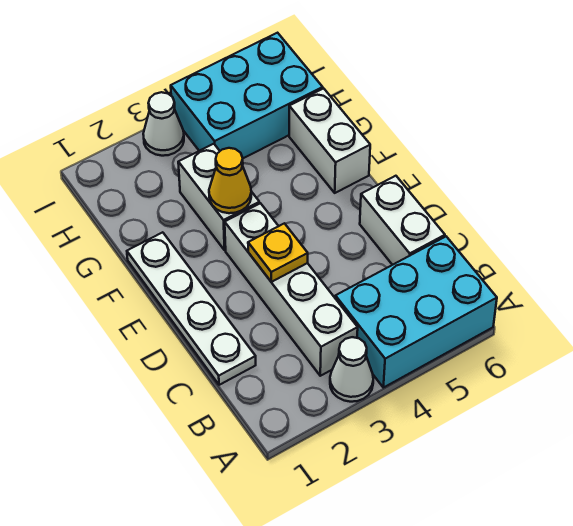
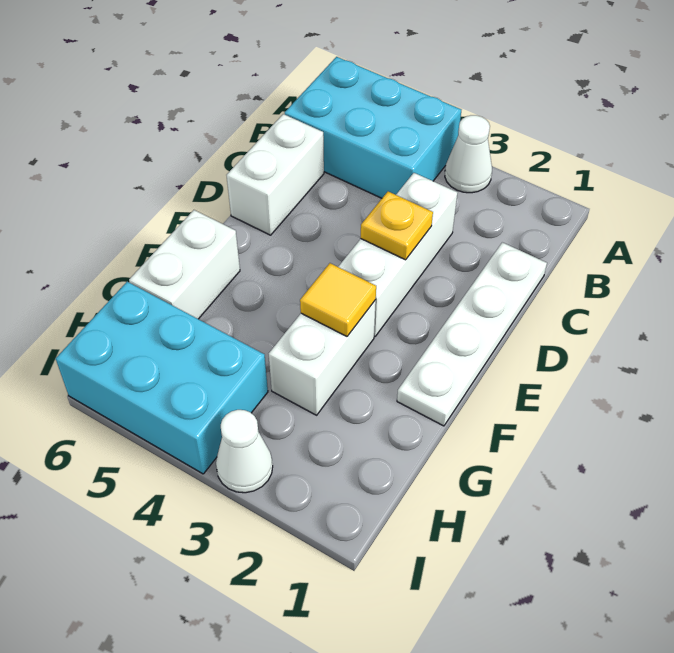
white brick B3:E3 level 1 -> white brick C3:E3 level 1
yellow cone F3 level 2 -> yellow tile F3 level 2

